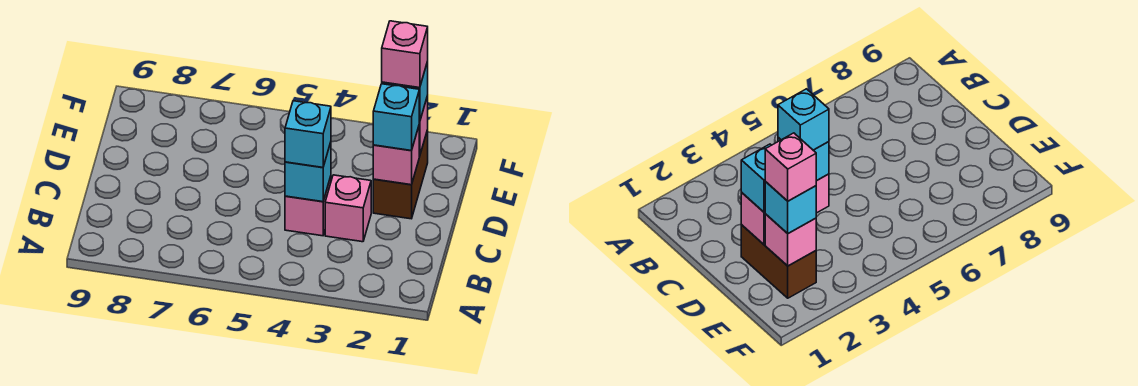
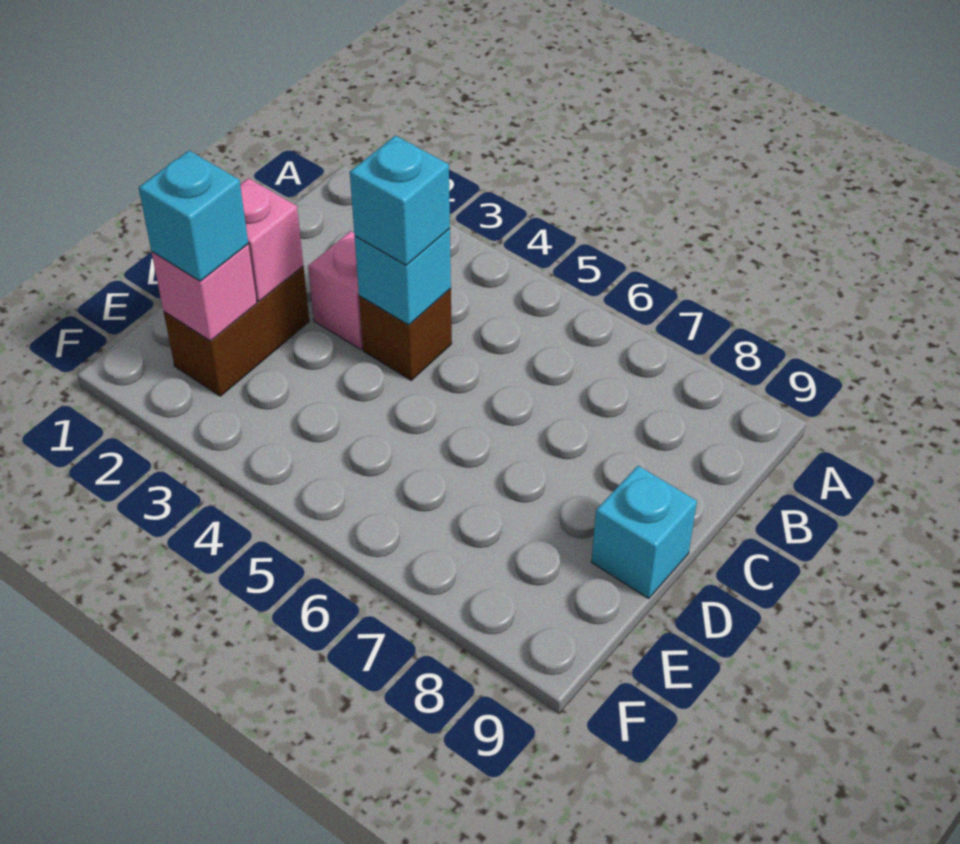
pink brick C4 level 1 -> brown brick C4 level 1
cyan brick D2 level 3 -> cyan brick D9 level 1
pink brick E2 level 4 -> none

